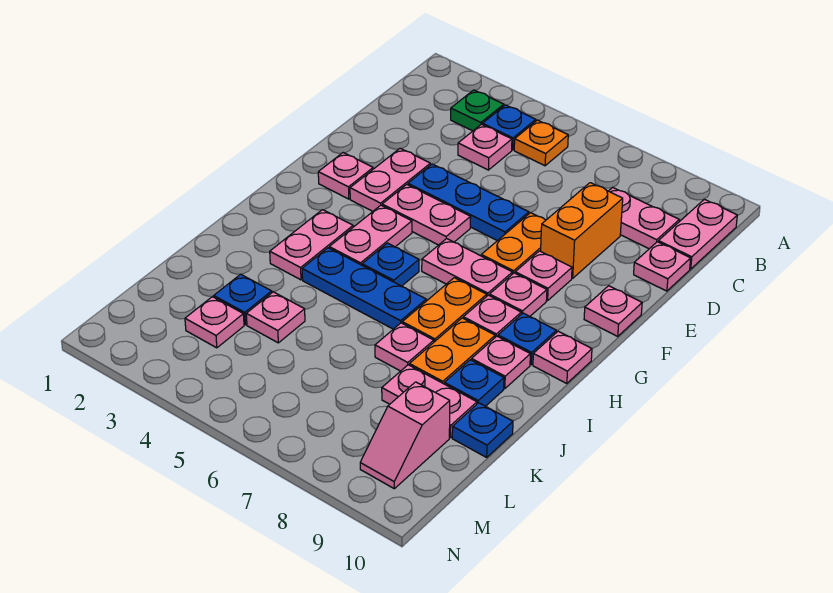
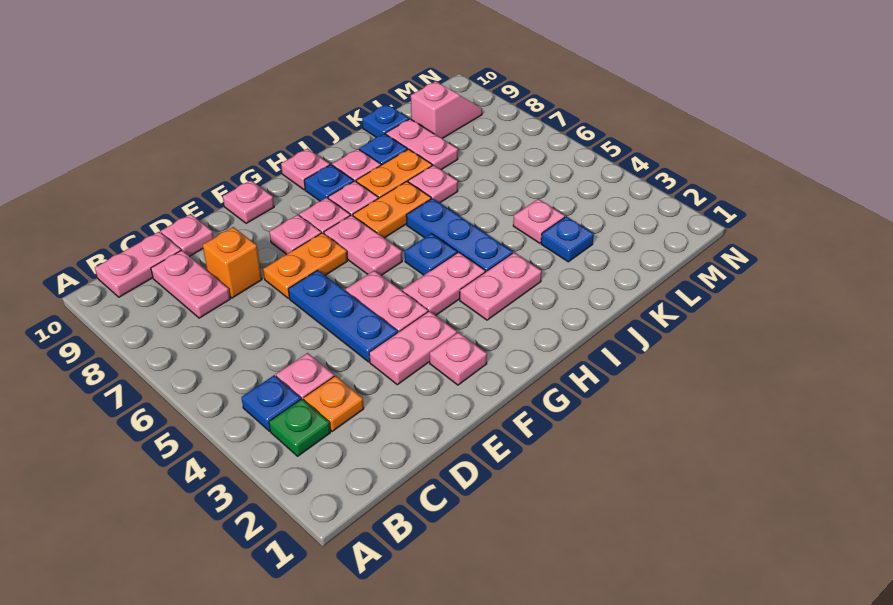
orange plate B5 level 1 -> orange plate C3 level 1
orange brick D8:E8 level 1 -> orange brick D8 level 1
pink plate L3 level 1 -> none

